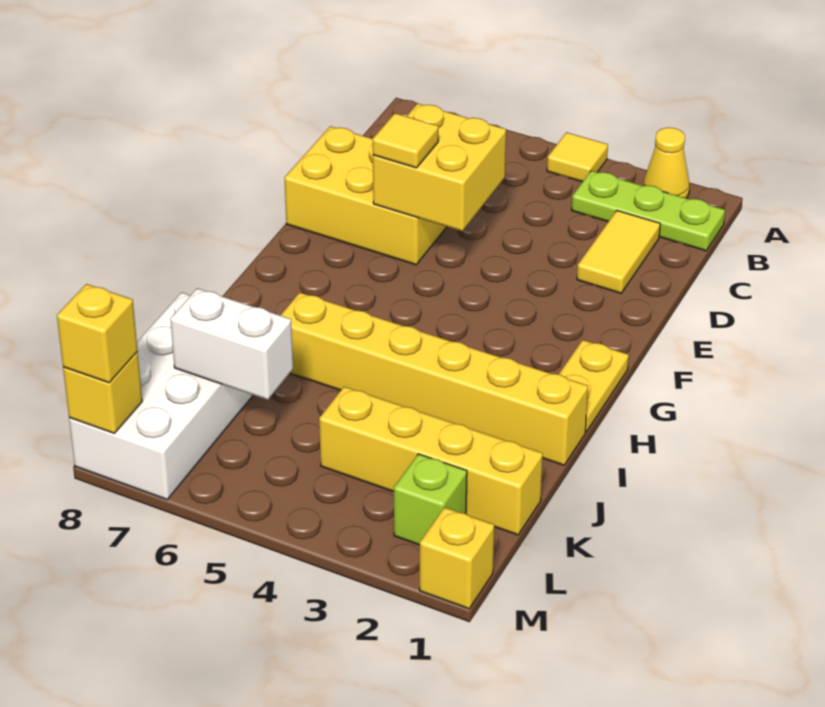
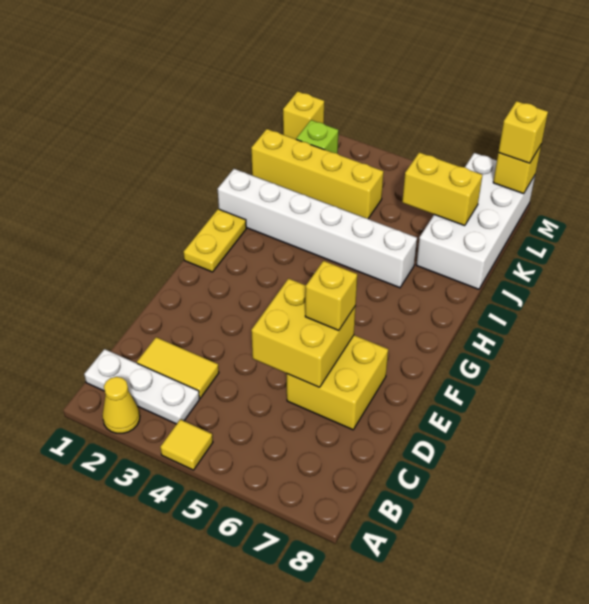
lime plate B1:B3 level 1 -> white plate B1:B3 level 1
yellow tile C2:D2 level 1 -> yellow tile C2:C3 level 1
yellow brick D6:E8 level 1 -> yellow brick D6:E7 level 1
yellow tile E6 level 3 -> yellow brick E6 level 3
yellow brick I1:I6 level 1 -> white brick I1:I6 level 1
white brick K6:K7 level 2 -> yellow brick K6:K7 level 2

